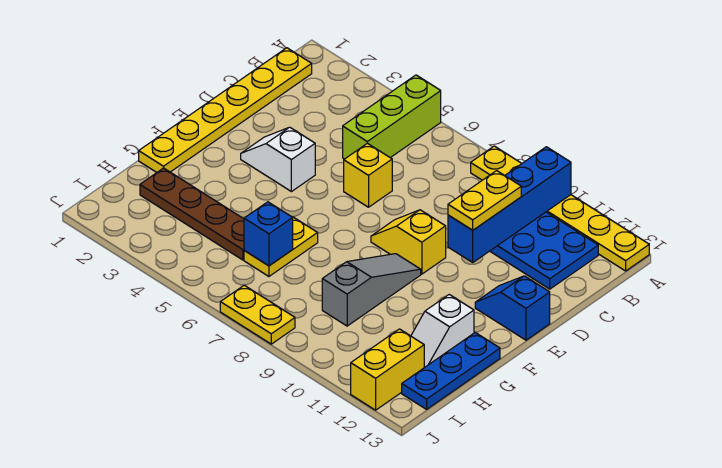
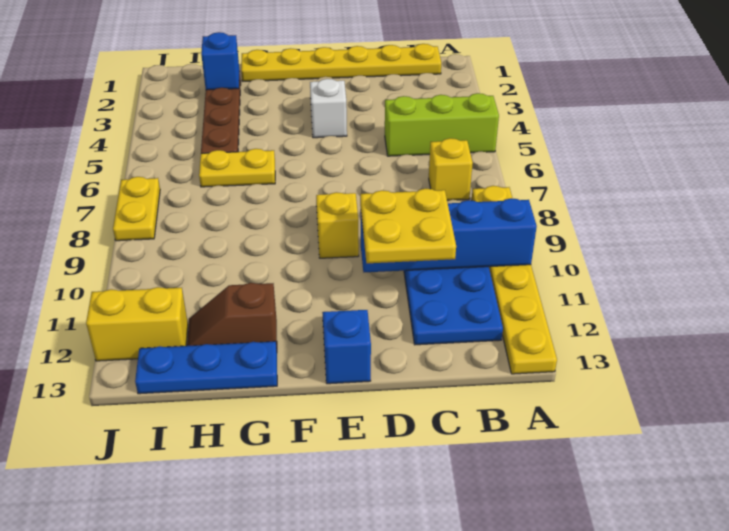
yellow plate C10:D10 level 3 -> yellow plate C10:D11 level 3
yellow brick D6 level 1 -> yellow brick B7 level 1
grey slope F9:H9 level 1 top H -> none
white slope G12:H12 level 1 top G -> brown slope G12:H12 level 1 top G
blue brick H6 level 2 -> blue brick H2 level 2

